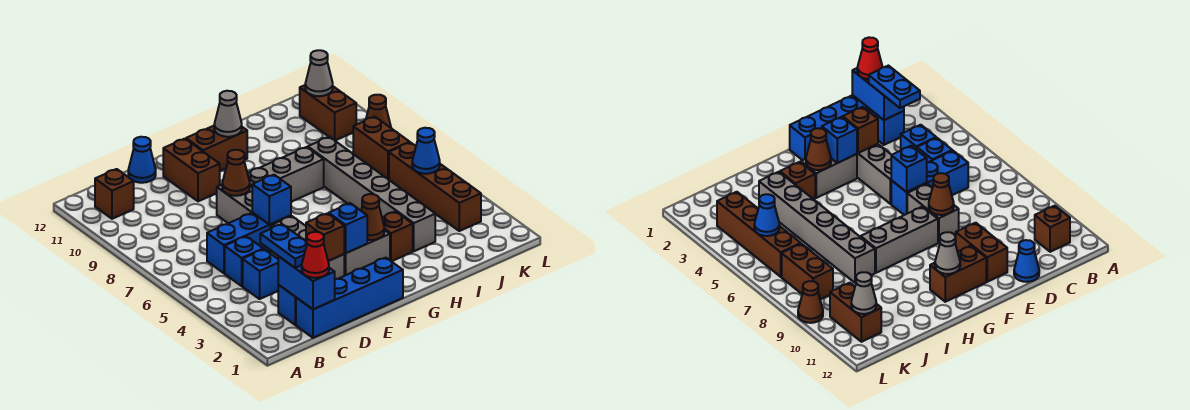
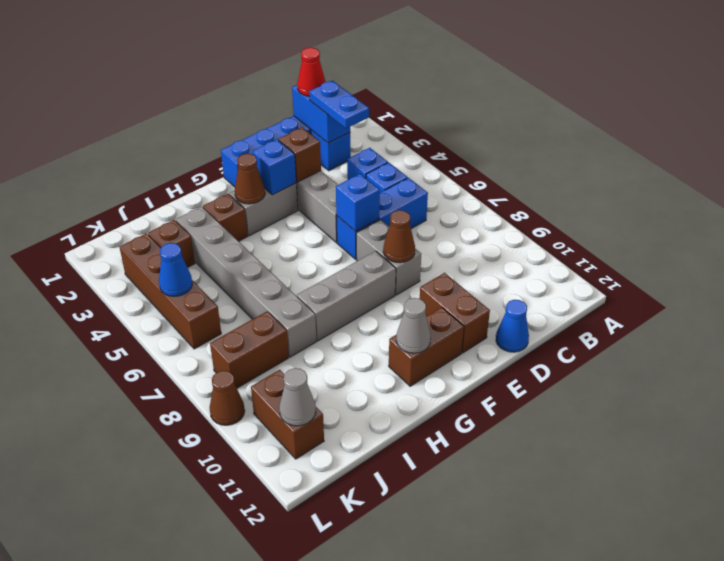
brown brick B11 level 1 -> brown brick J3 level 1
brown brick K7:K8 level 1 -> brown brick J8:K8 level 1

